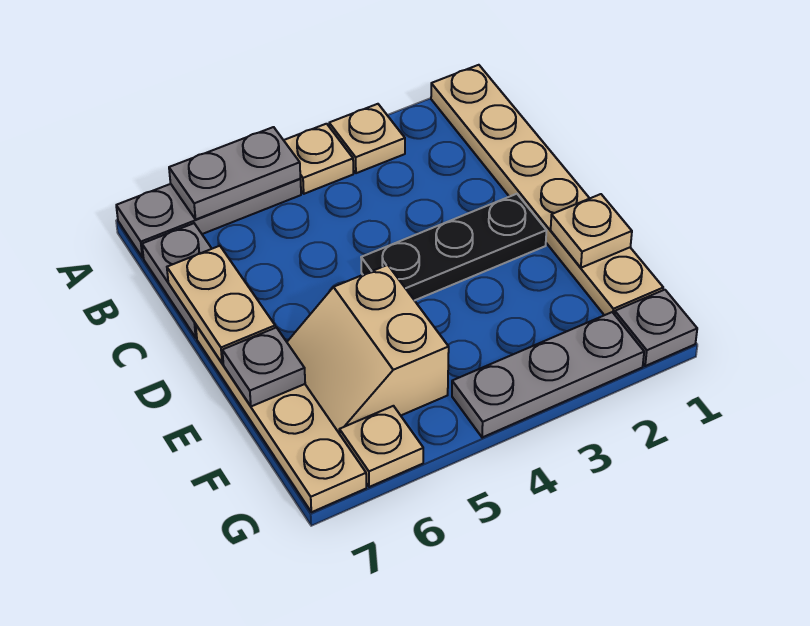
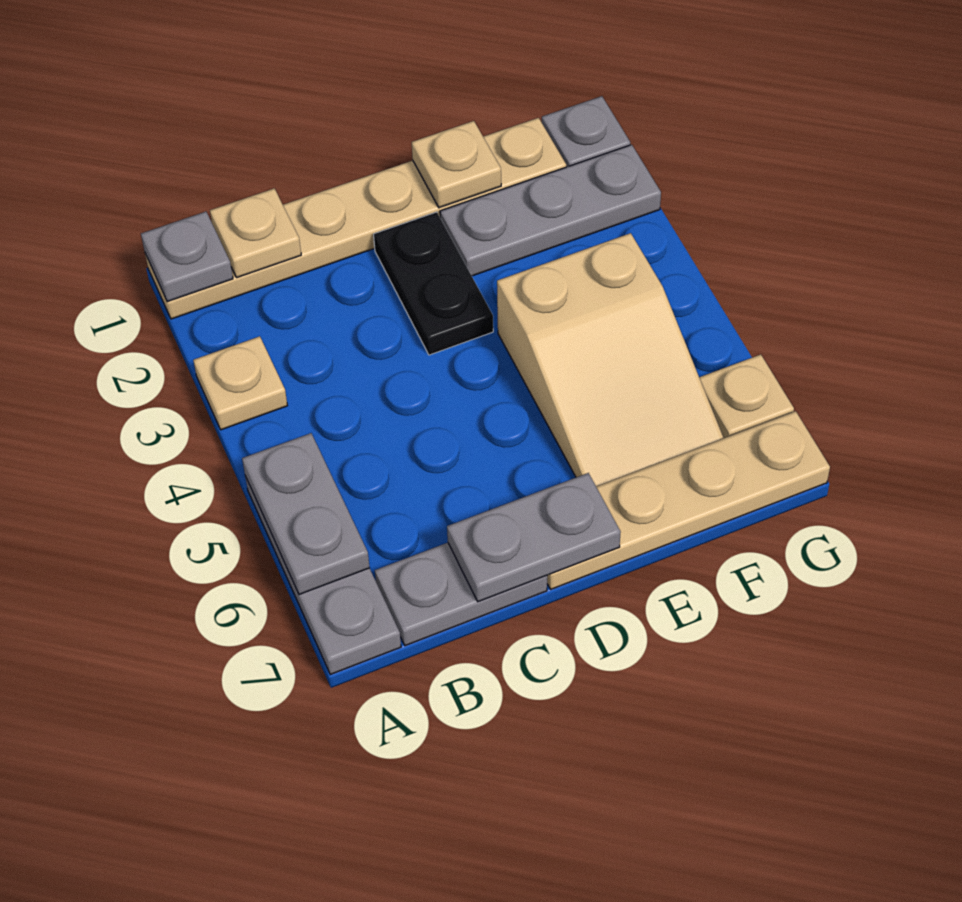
tan plate A4 level 1 -> tan plate B1 level 2
tan plate C7:D7 level 2 -> grey plate C7:D7 level 2
black plate D2:D4 level 1 -> black plate D2:D3 level 1
tan slope E5:F6 level 1 top 5 -> tan slope E4:F6 level 1 top 4
grey plate E7 level 2 -> grey plate A1 level 2
grey plate G2:G4 level 1 -> grey plate E2:G2 level 1

